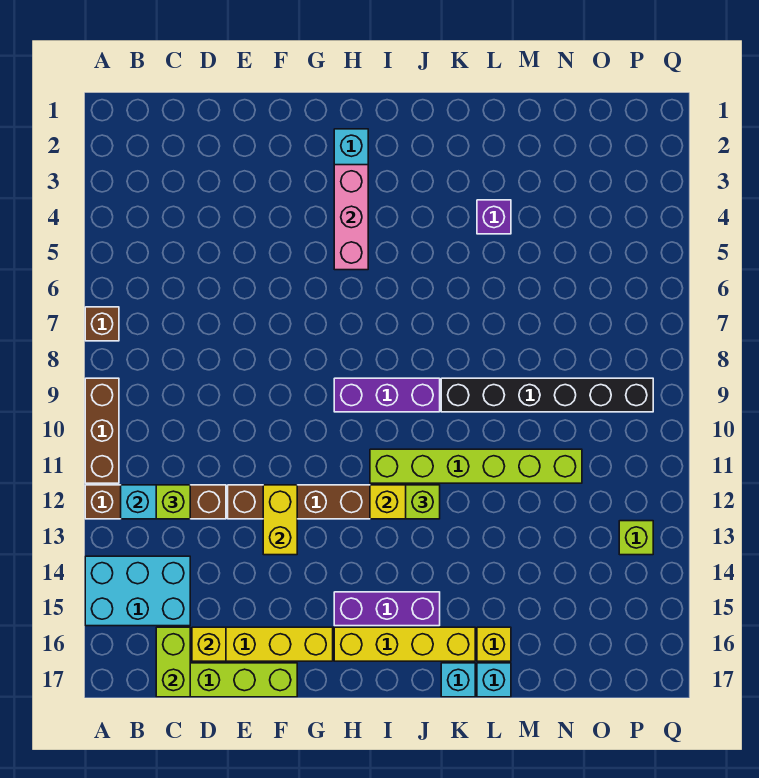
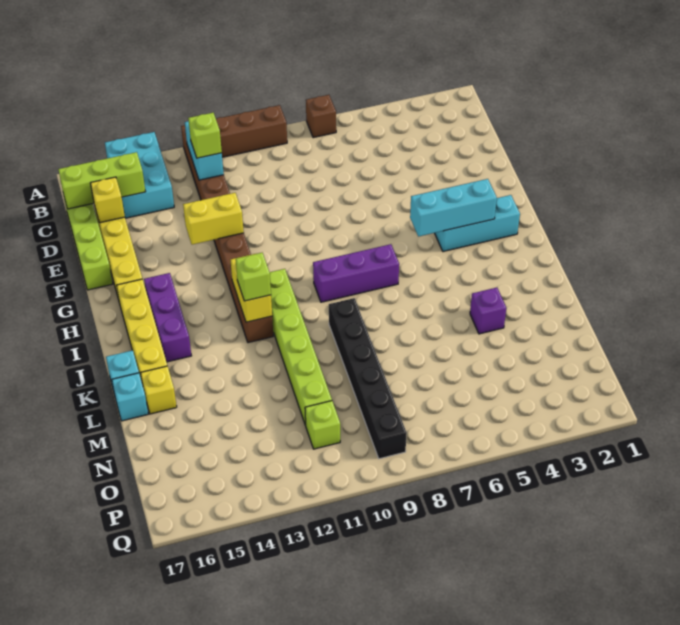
lime brick C16:C17 level 2 -> lime brick C15:C17 level 2
pink brick H3:H5 level 2 -> cyan brick H3:H5 level 2
purple brick H9:J9 level 1 -> purple brick I7:I9 level 1
lime brick P13 level 1 -> lime brick O11 level 1

